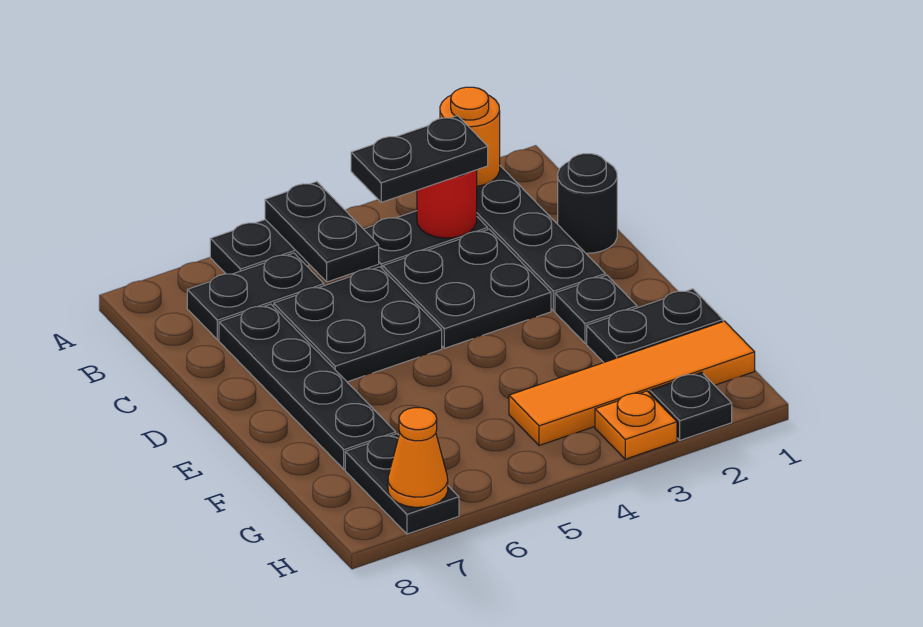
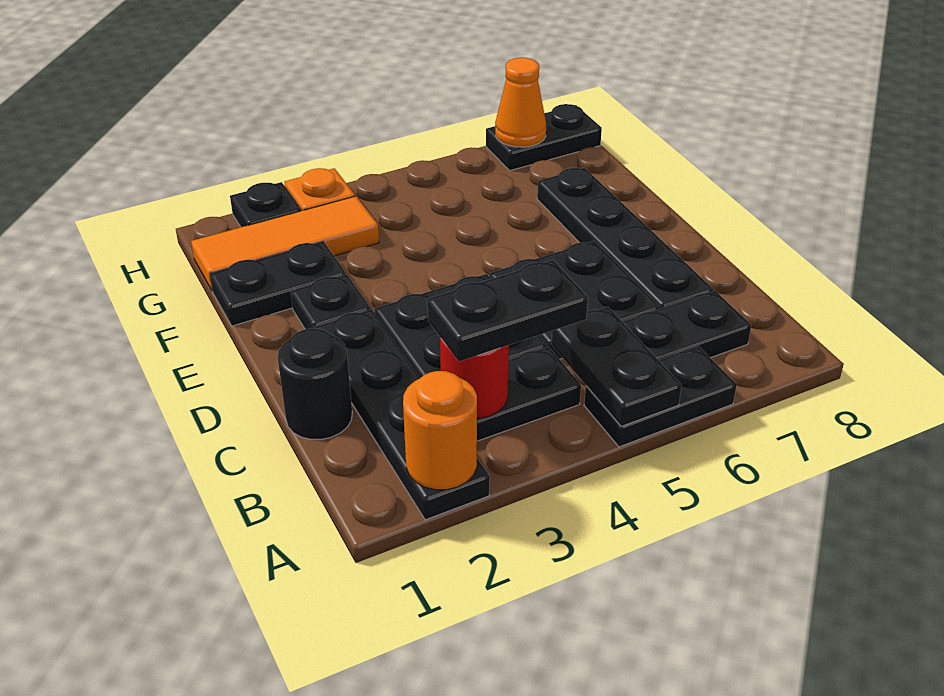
orange tile G1:G4 level 1 -> orange tile G1:G3 level 1
black plate G7:H7 level 1 -> black plate H7:H8 level 1

